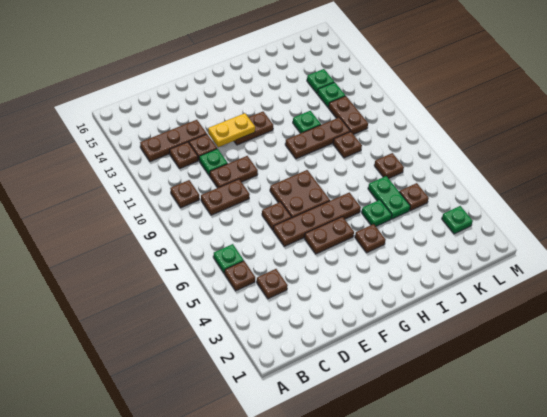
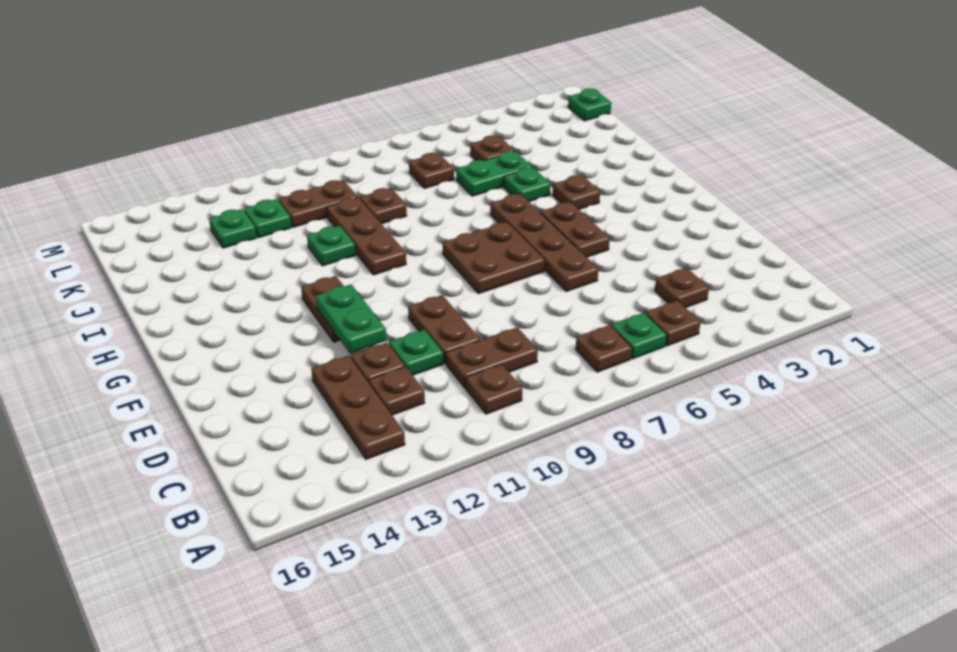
brown plate C9:D9 level 1 -> brown plate C9:C10 level 1
brown plate E7 level 1 -> brown plate B7 level 1
yellow plate E12:F12 level 2 -> green plate E12:F12 level 2
green plate L3 level 1 -> green plate L1 level 1

